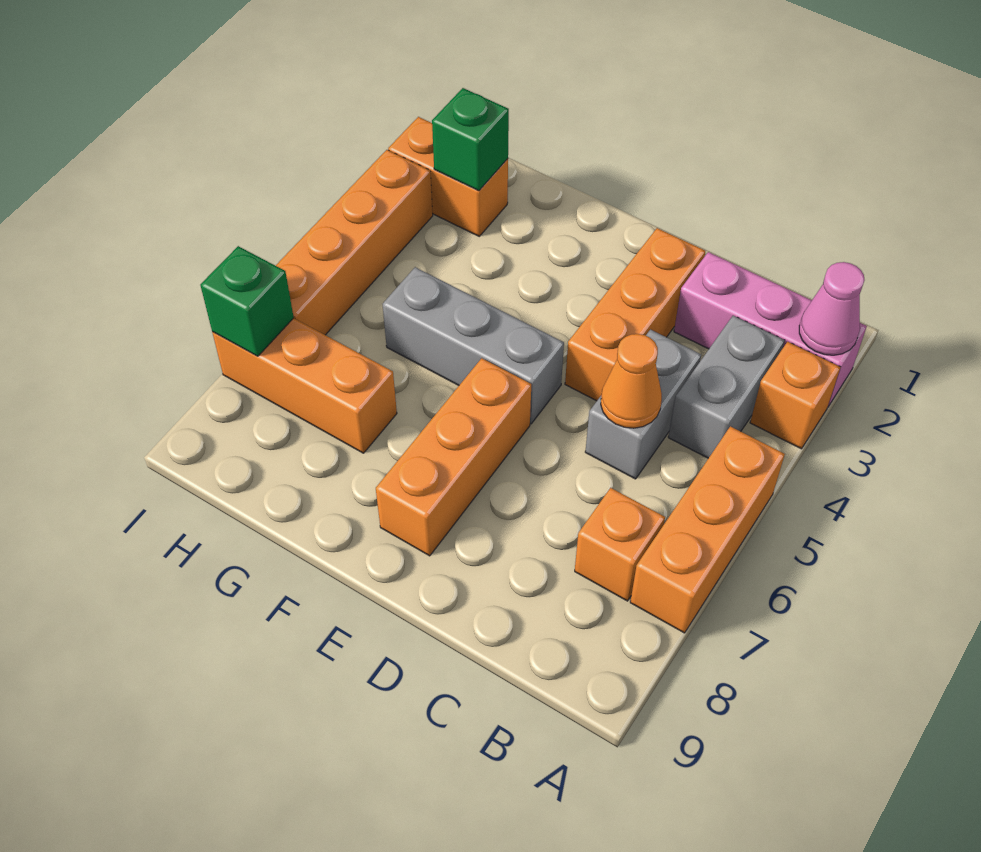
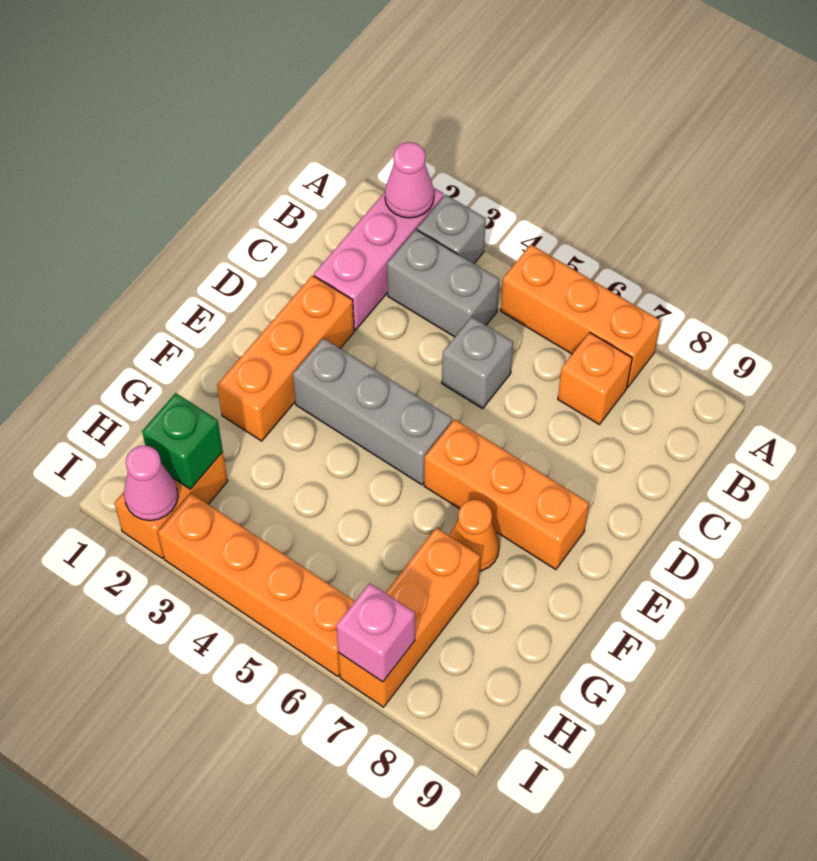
orange brick A3 level 1 -> grey brick A3 level 1
grey brick C4:C5 level 1 -> grey brick C5 level 1
orange cone C5 level 2 -> orange cone F7 level 1
orange brick D2:D4 level 1 -> orange brick D2:F2 level 1
grey brick E5:G5 level 1 -> grey brick E3:E5 level 1
none -> pink cone I2 level 2
green brick I7 level 2 -> pink brick I7 level 2

